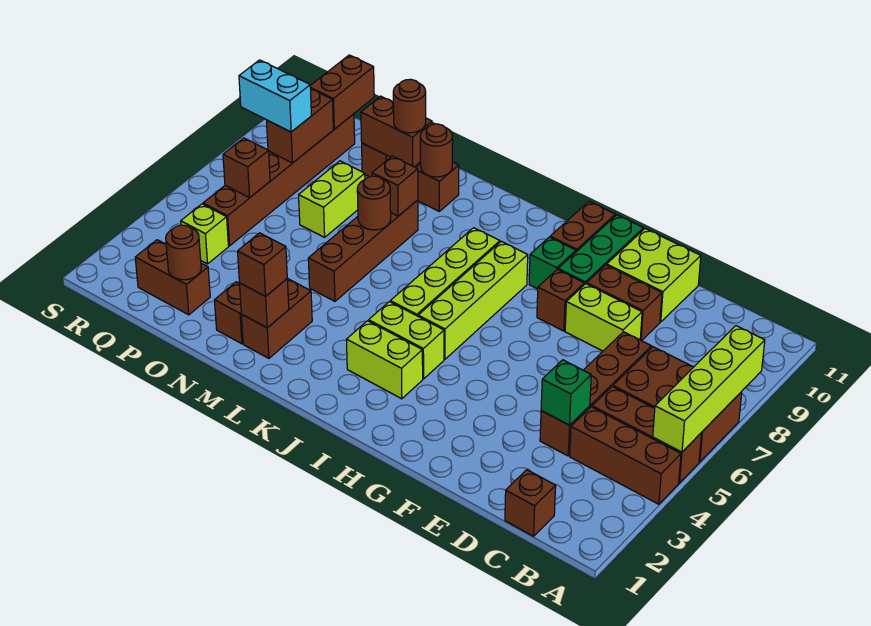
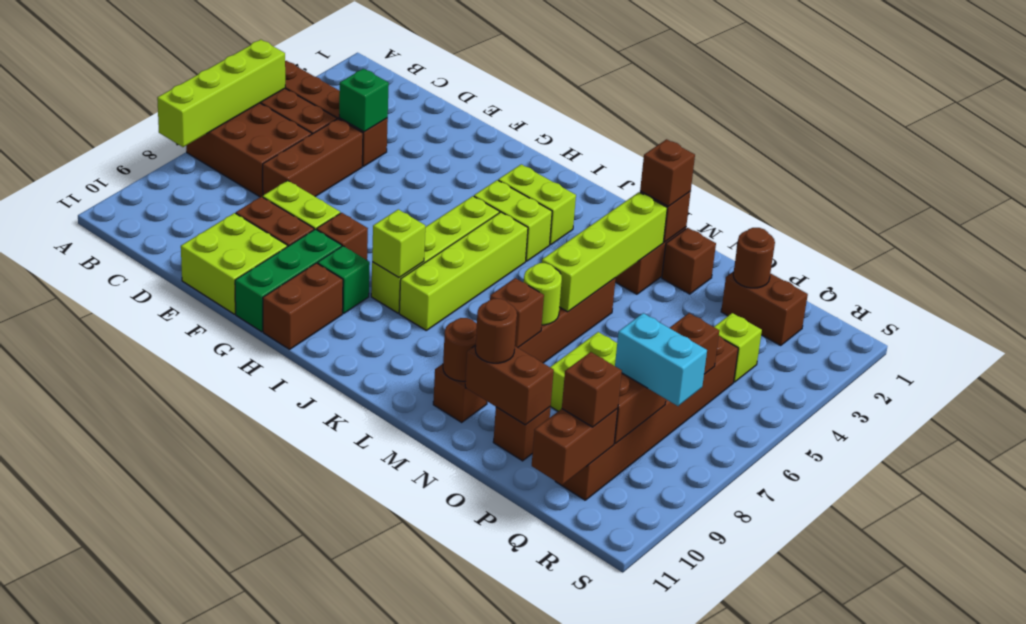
brown brick C1 level 1 -> brown brick Q10 level 3
none -> lime brick I8 level 2
none -> lime brick M3:M6 level 2
brown round brick M7 level 2 -> lime round brick M7 level 2

